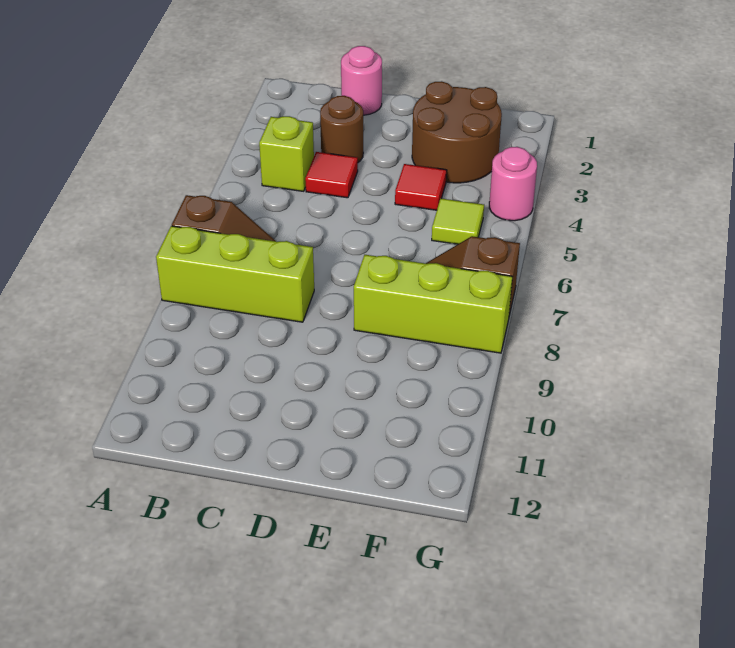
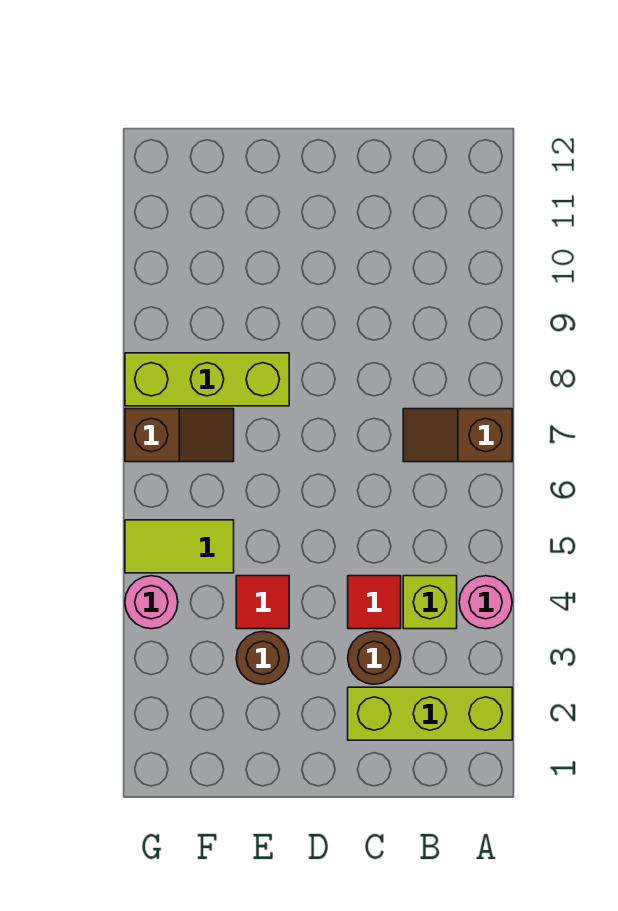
lime brick A8:C8 level 1 -> lime brick A2:C2 level 1
pink round brick C1 level 1 -> pink round brick A4 level 1
brown round brick E2:F3 level 1 -> brown round brick E3 level 1
lime tile F5 level 1 -> lime tile F5:G5 level 1

